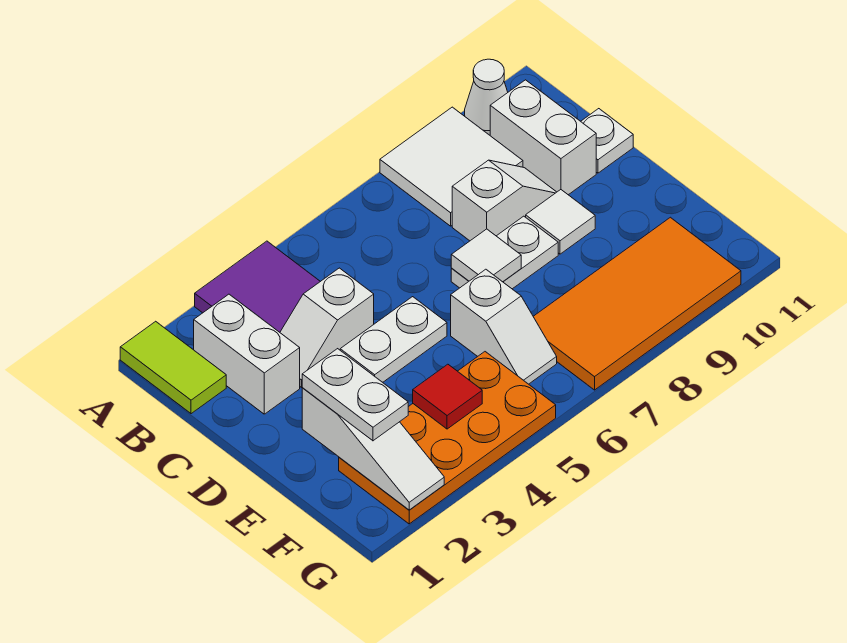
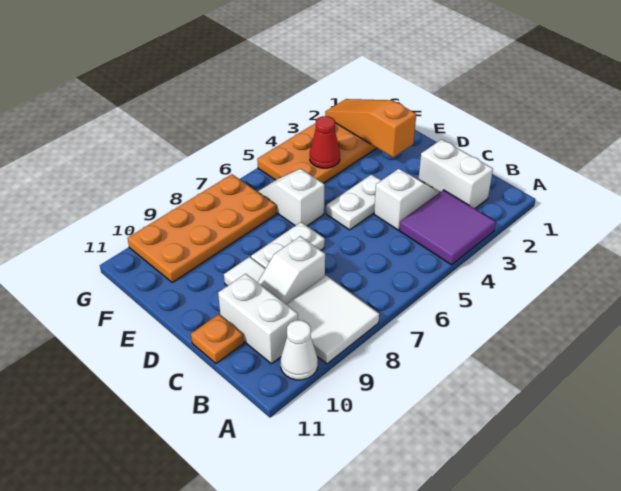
lime tile A1:B1 level 1 -> none
white plate C11 level 1 -> orange plate C11 level 1
white tile D7 level 2 -> none
white slope E2:G2 level 2 top E -> orange slope E2:G2 level 2 top E
white plate E2:F2 level 3 -> none
red tile F4 level 2 -> red cone F4 level 2
orange tile F7:G10 level 1 -> orange plate F7:G10 level 1

